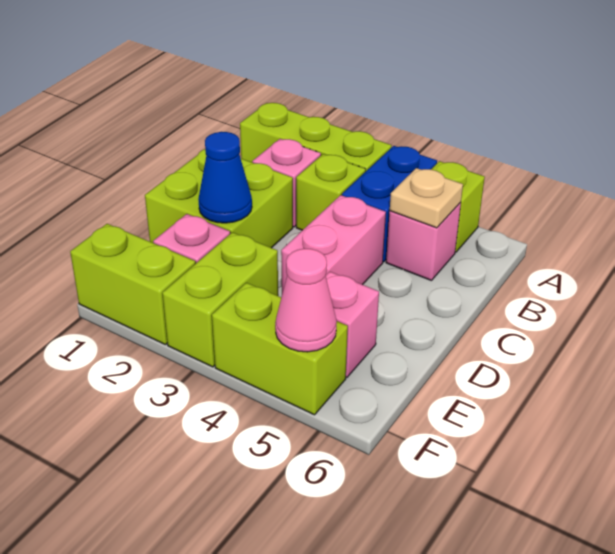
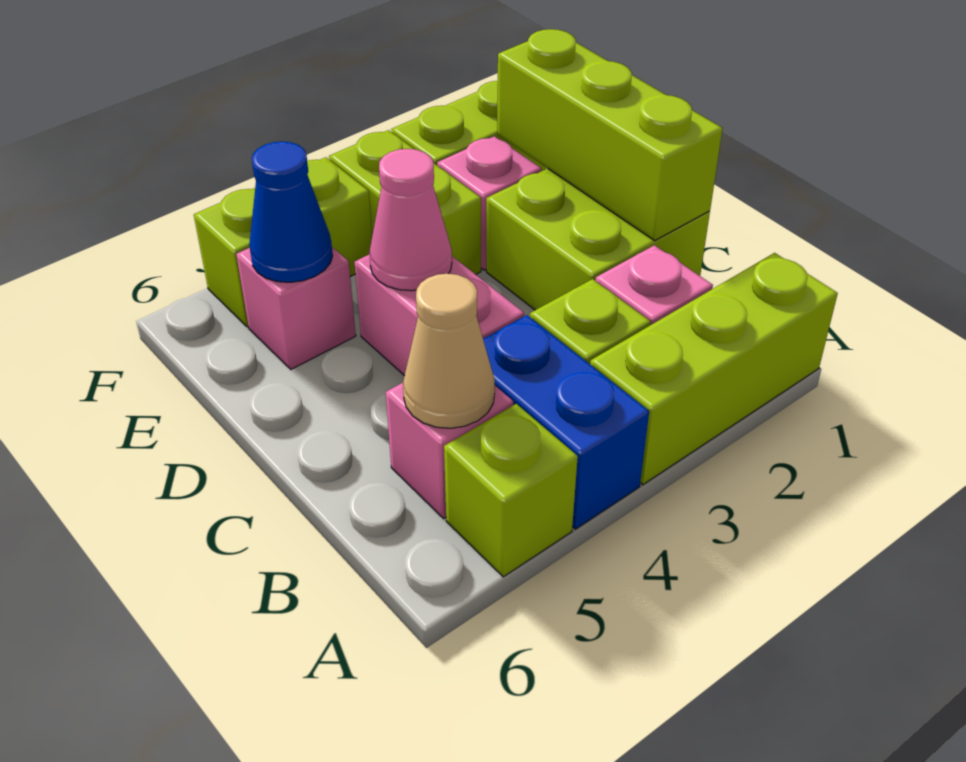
tan plate B5 level 2 -> tan cone B5 level 2
none -> lime brick C1:E1 level 2
blue cone D2 level 2 -> blue cone E5 level 2
pink cone F5 level 2 -> pink cone D4 level 2

